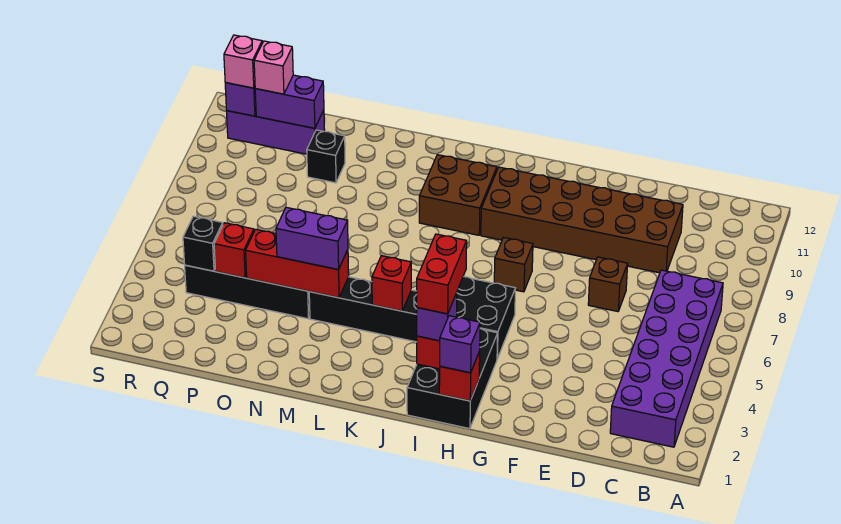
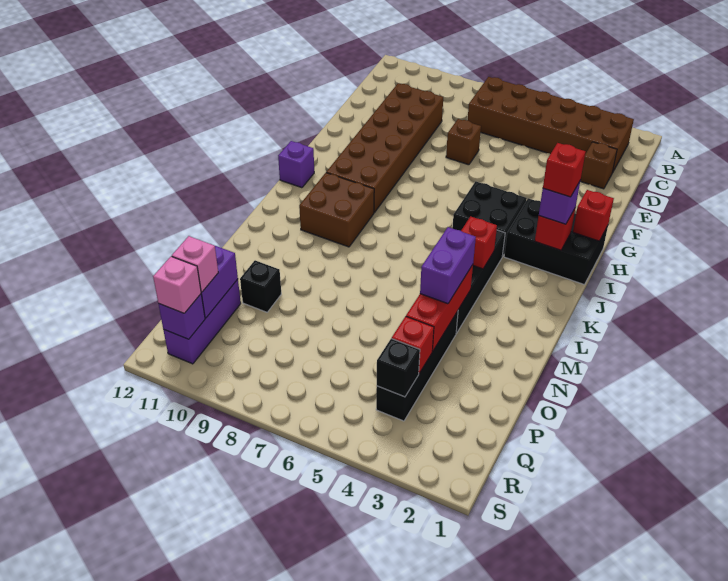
purple brick B2:C7 level 1 -> brown brick B2:C7 level 1
purple brick H1 level 3 -> purple brick I12 level 1
brown brick H7 level 1 -> brown brick D2 level 1
red brick I2:I3 level 4 -> red brick I2 level 4

